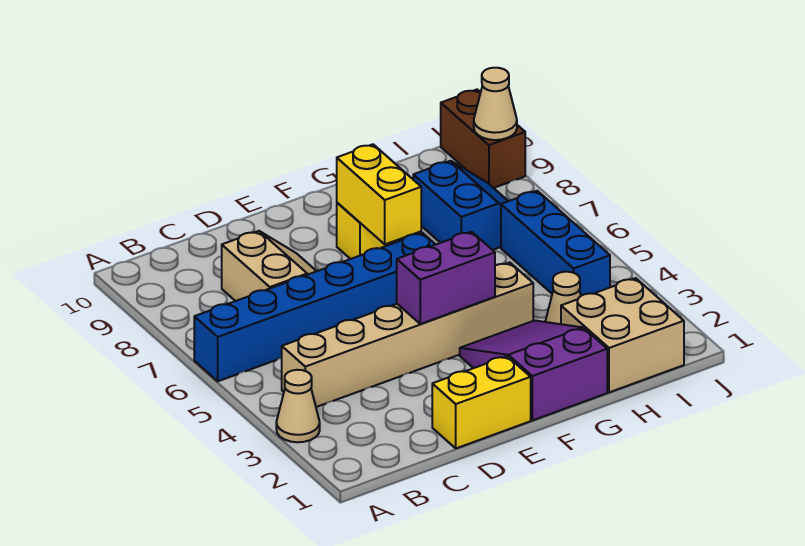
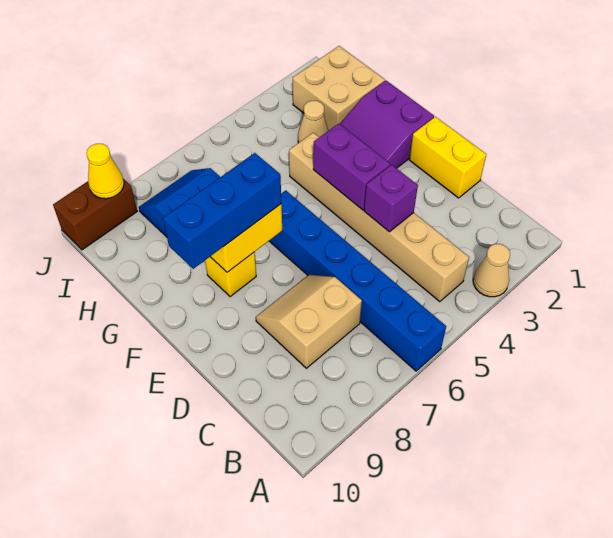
none -> purple brick D4 level 2
blue brick I4:I6 level 1 -> blue brick F7:F9 level 3
tan cone J9 level 2 -> yellow cone J9 level 2

